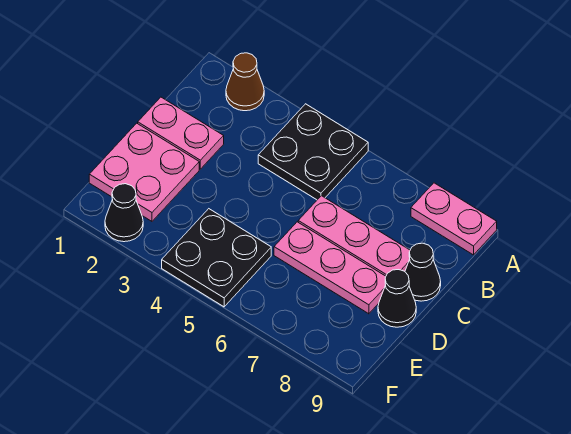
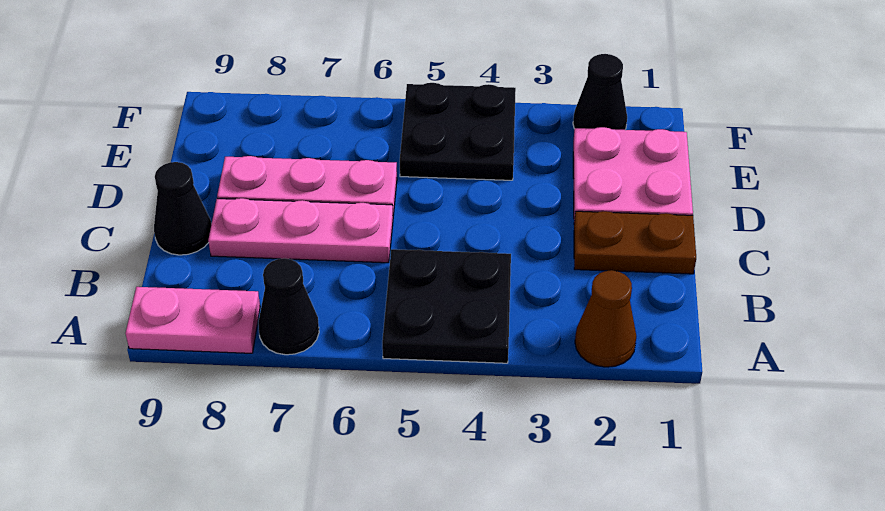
pink plate C1:C2 level 1 -> brown plate C1:C2 level 1
black cone D9 level 1 -> black cone A7 level 1

